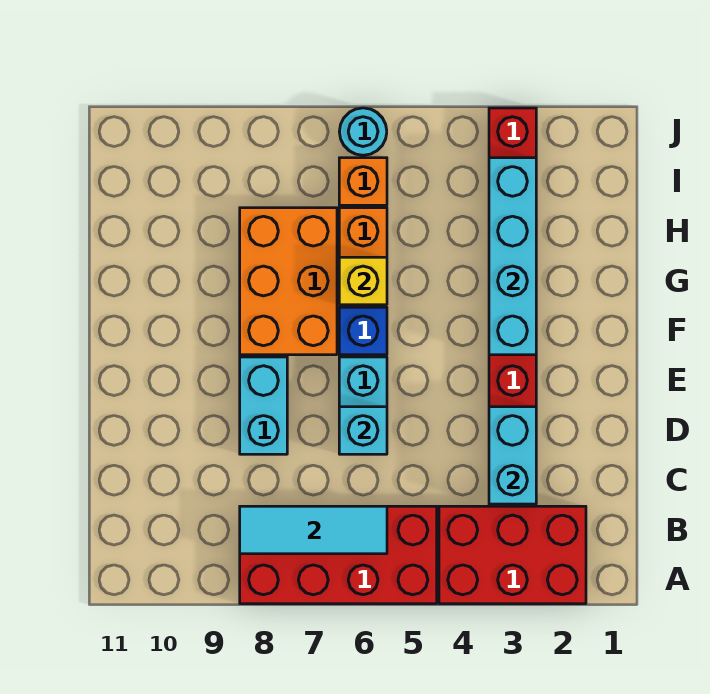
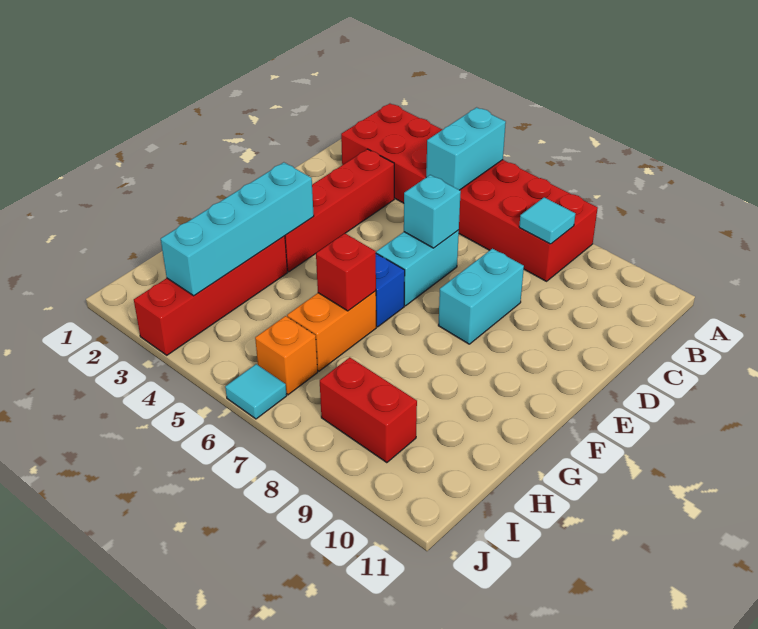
cyan tile B6:B8 level 2 -> cyan tile B8 level 2
cyan brick C3:D3 level 2 -> cyan brick A5:B5 level 2
orange brick F7:H8 level 1 -> none
yellow brick G6 level 2 -> red brick G6 level 2
none -> red brick I8:I9 level 1
cyan round brick J6 level 1 -> cyan tile J6 level 1

